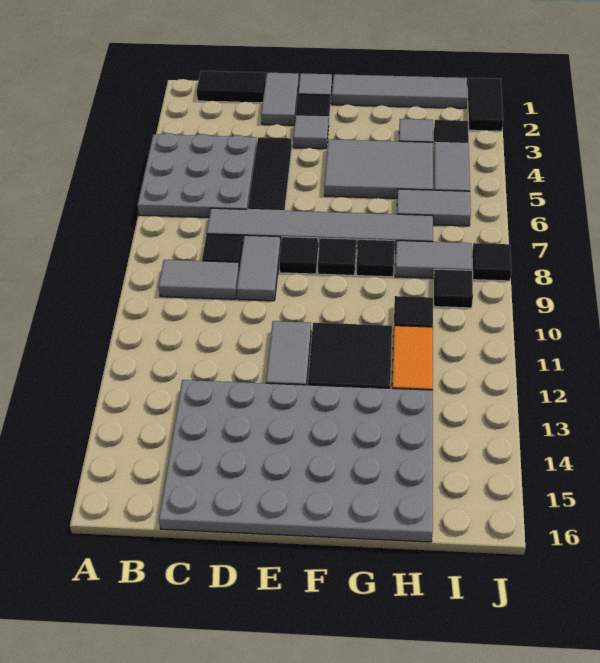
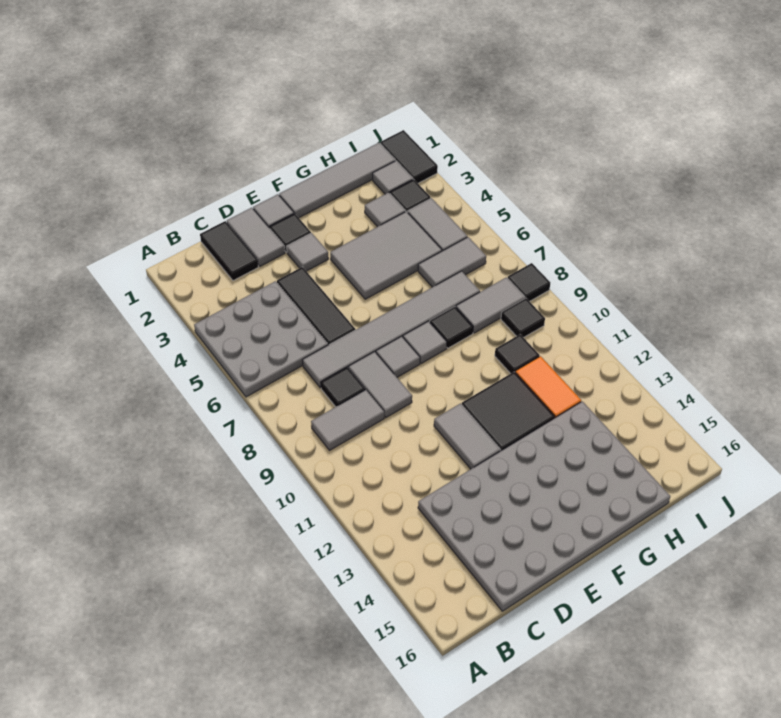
black tile B1:C1 level 1 -> black tile C1:C2 level 1
black tile E8 level 1 -> grey tile E8 level 1
black tile F8 level 1 -> grey tile F8 level 1
none -> grey tile I2 level 1

